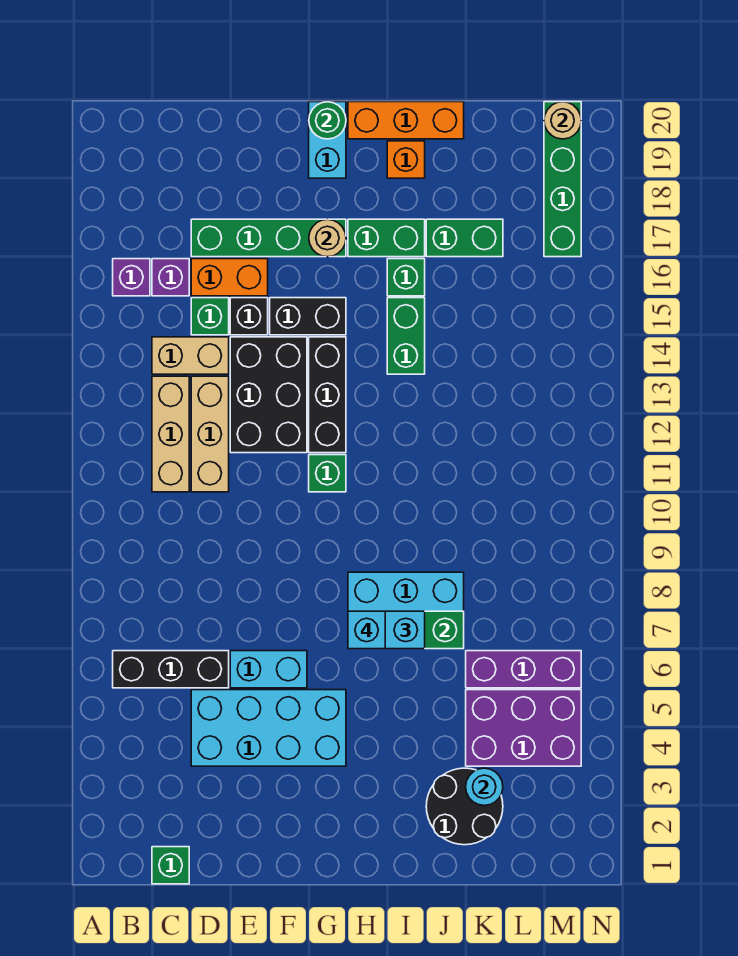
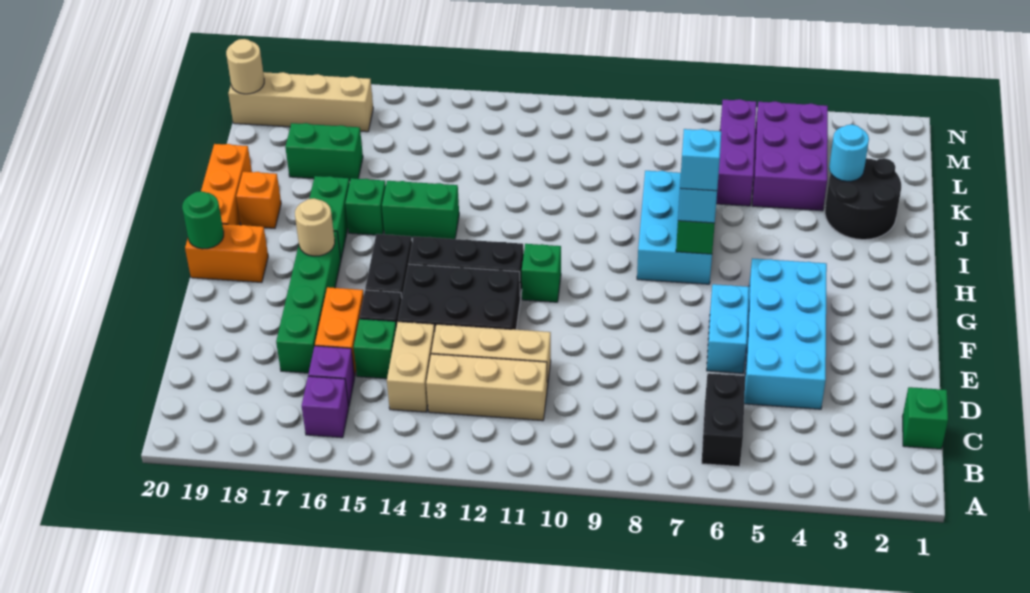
black brick B6:D6 level 1 -> black brick B6:C6 level 1
cyan brick G19:G20 level 1 -> orange brick G19:G20 level 1
green brick J17:K17 level 1 -> green brick K17:K18 level 1
green brick M17:M20 level 1 -> tan brick M17:M20 level 1

